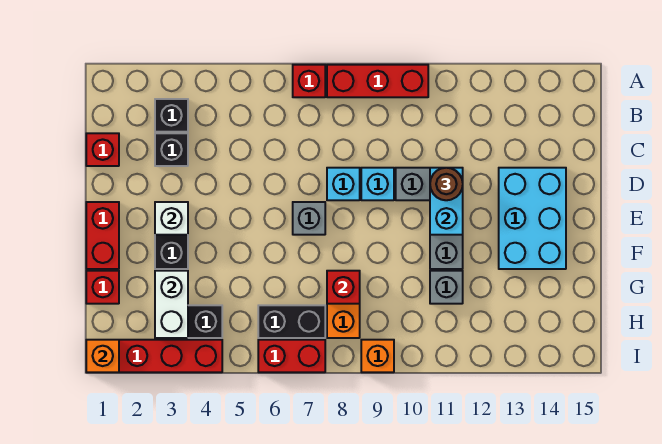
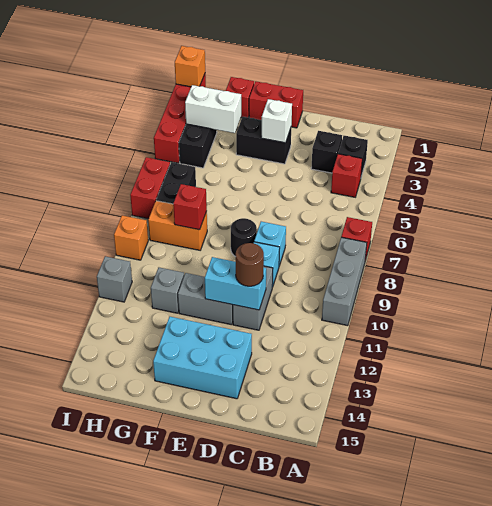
red brick A8:A10 level 1 -> grey brick A8:A10 level 1
red brick C1 level 1 -> red brick B4 level 1
grey brick E7 level 1 -> grey brick I11 level 1
none -> black round brick E8 level 1

